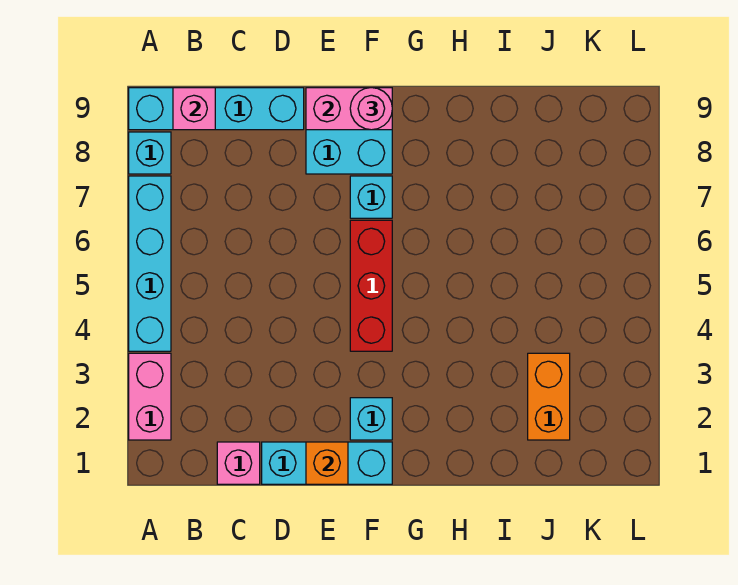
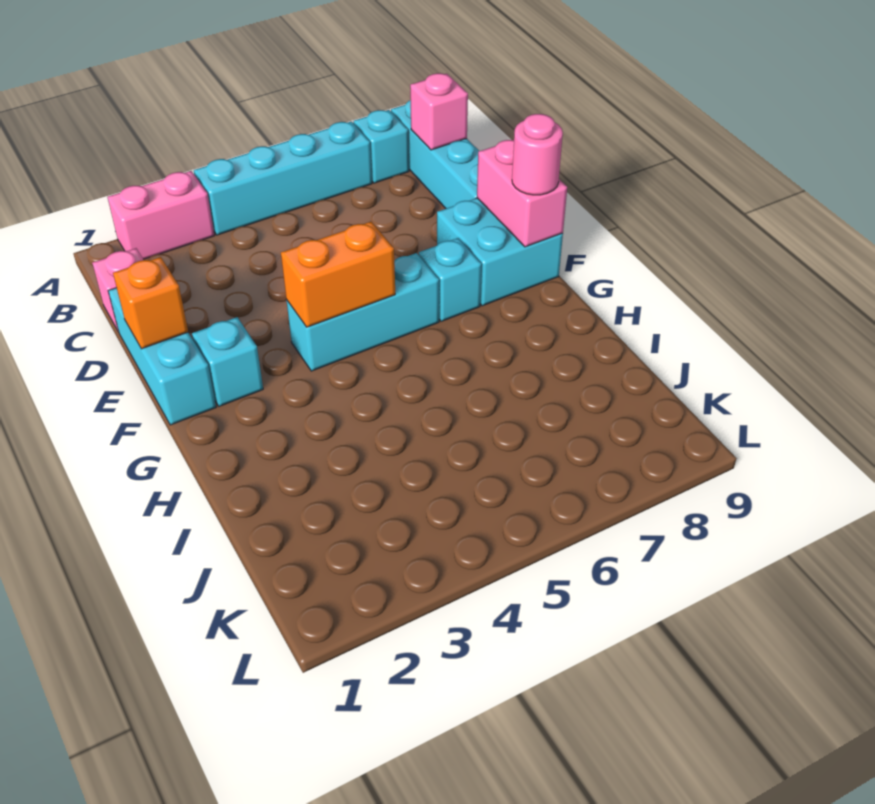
red brick F4:F6 level 1 -> cyan brick F4:F6 level 1
orange brick J2:J3 level 1 -> orange brick F4:F5 level 2

